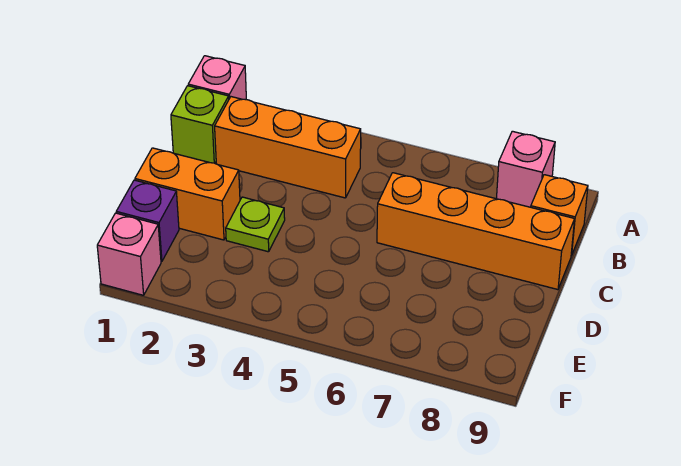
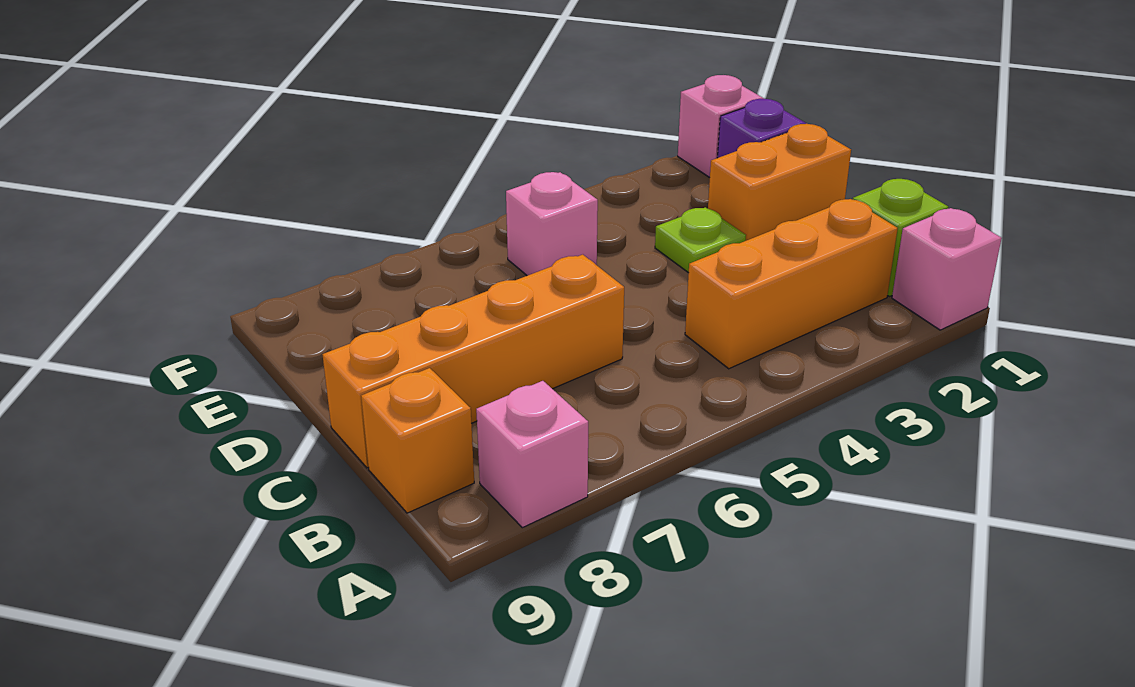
none -> pink brick E5 level 1

